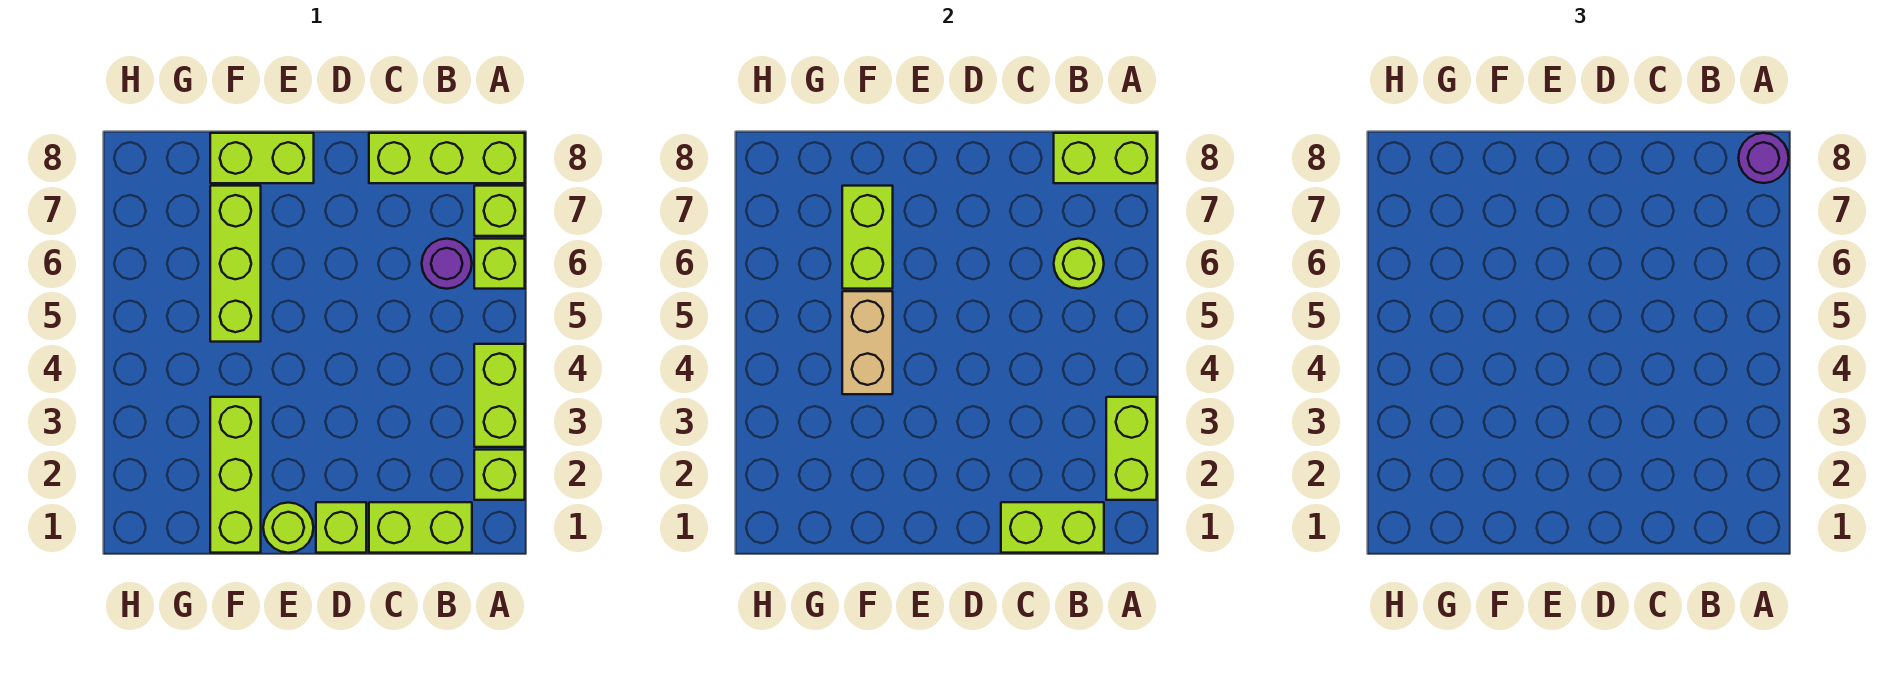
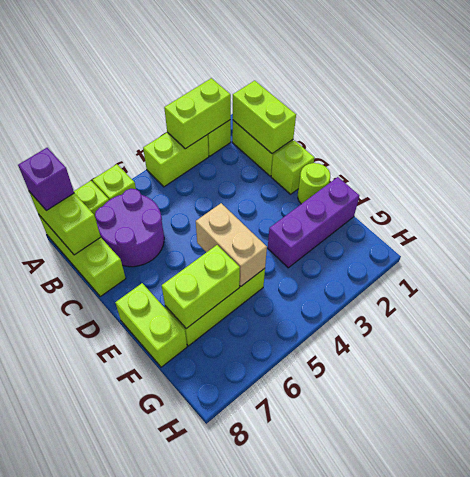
purple round brick A8 level 3 -> purple brick A8 level 3
purple round brick B6 level 1 -> purple round brick B6:C7 level 1
lime round brick B6 level 2 -> none
lime brick F1:F3 level 1 -> purple brick F1:F3 level 1
tan brick F4:F5 level 2 -> tan brick E5:F5 level 2

